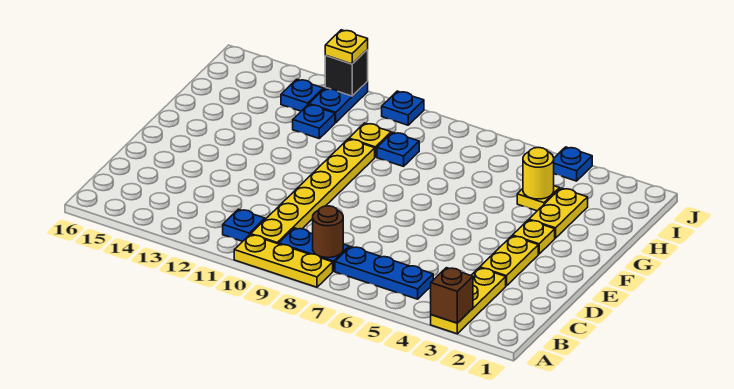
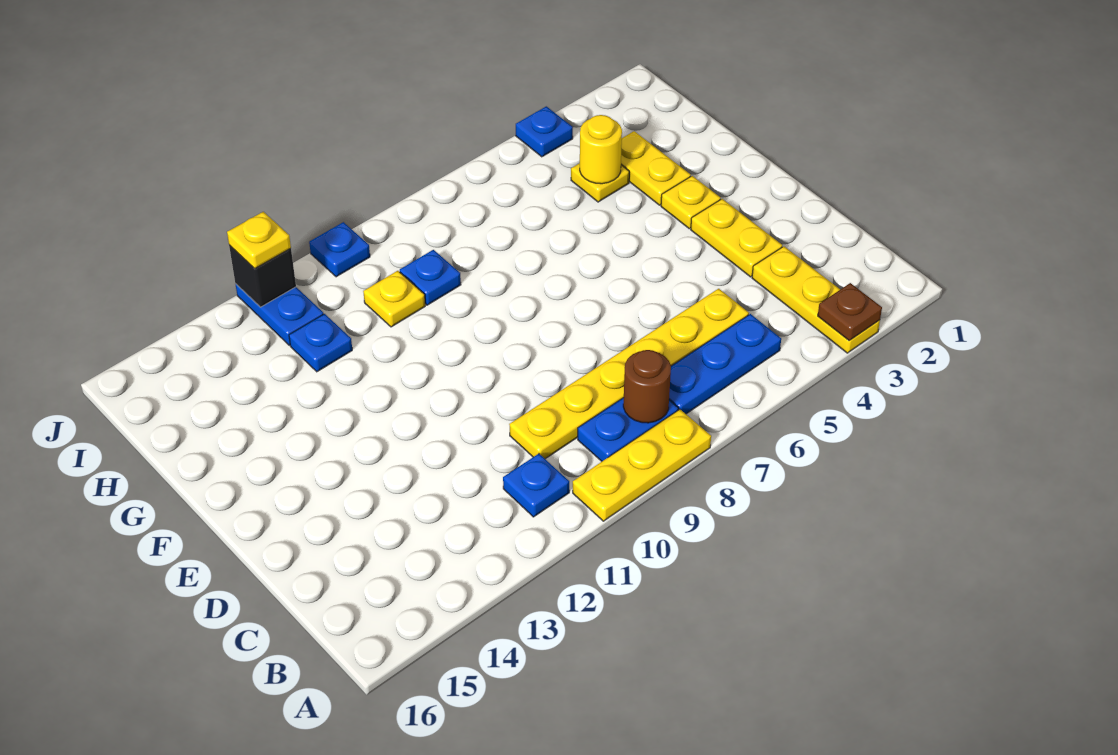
brown brick A3 level 2 -> brown plate A3 level 2
yellow plate B10:G10 level 1 -> yellow plate C5:C10 level 1
blue plate I13 level 1 -> none

